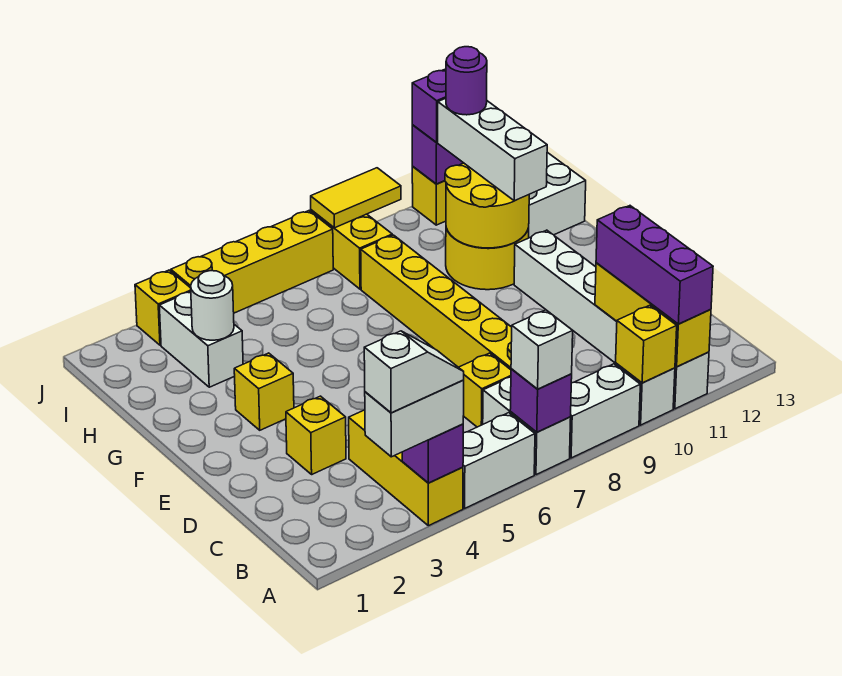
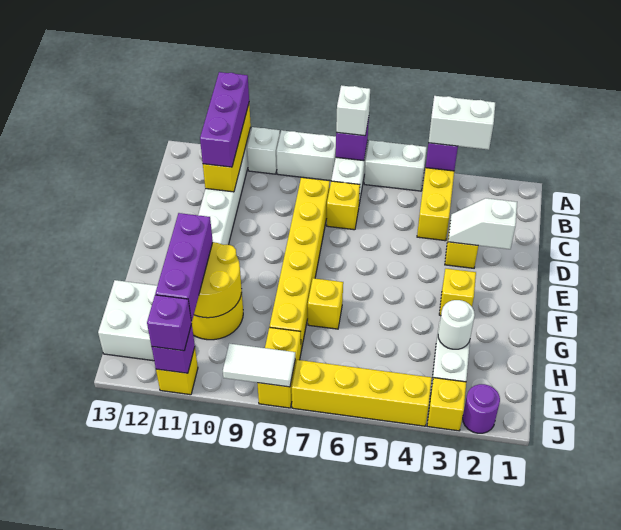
white slope A3:A4 level 4 top 3 -> white slope D2:D3 level 2 top 2
yellow brick A10 level 2 -> yellow brick G7 level 1
white brick G11:I11 level 3 -> purple brick G11:I11 level 3
purple round brick I11 level 4 -> purple round brick J2 level 1
yellow tile J8:J9 level 2 -> white tile J8:J9 level 2

